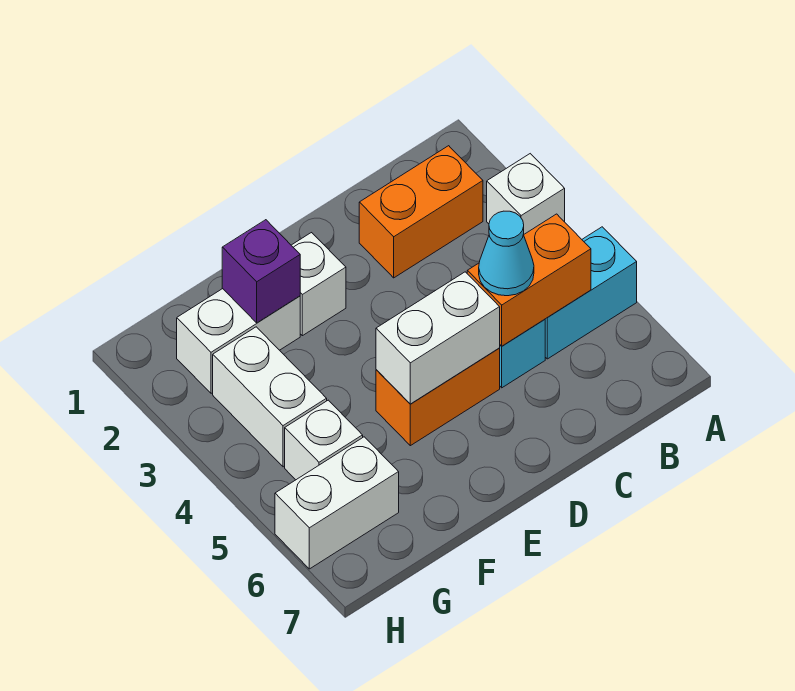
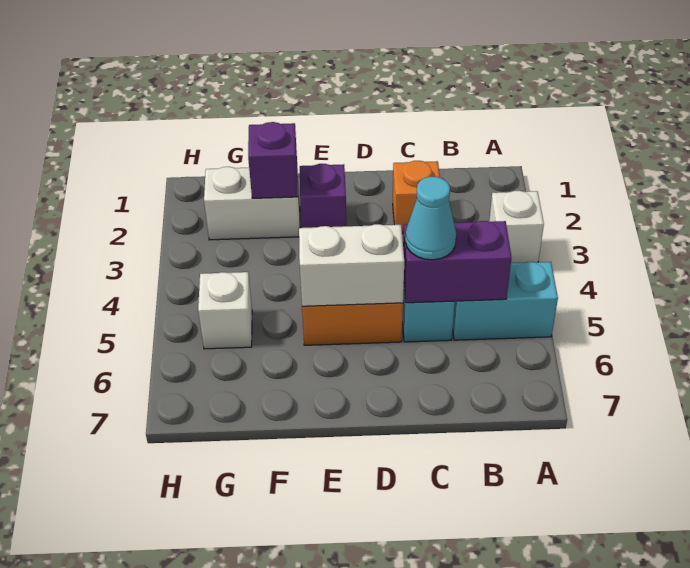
orange brick B2:C2 level 1 -> orange brick C2 level 1
orange brick B5:C5 level 2 -> purple brick B5:C5 level 2
white brick E2 level 1 -> purple brick E2 level 1
white brick G3:G4 level 1 -> none
white brick G6:H6 level 1 -> none

